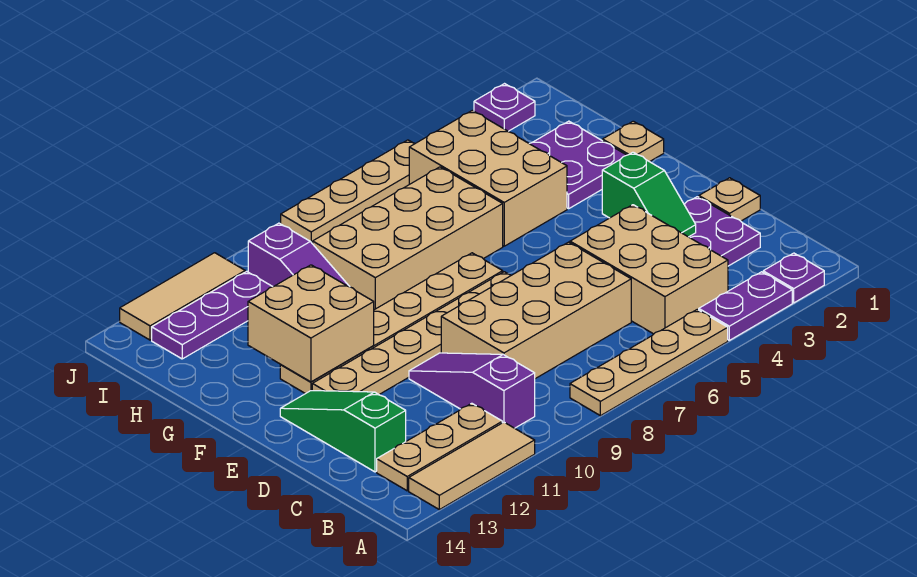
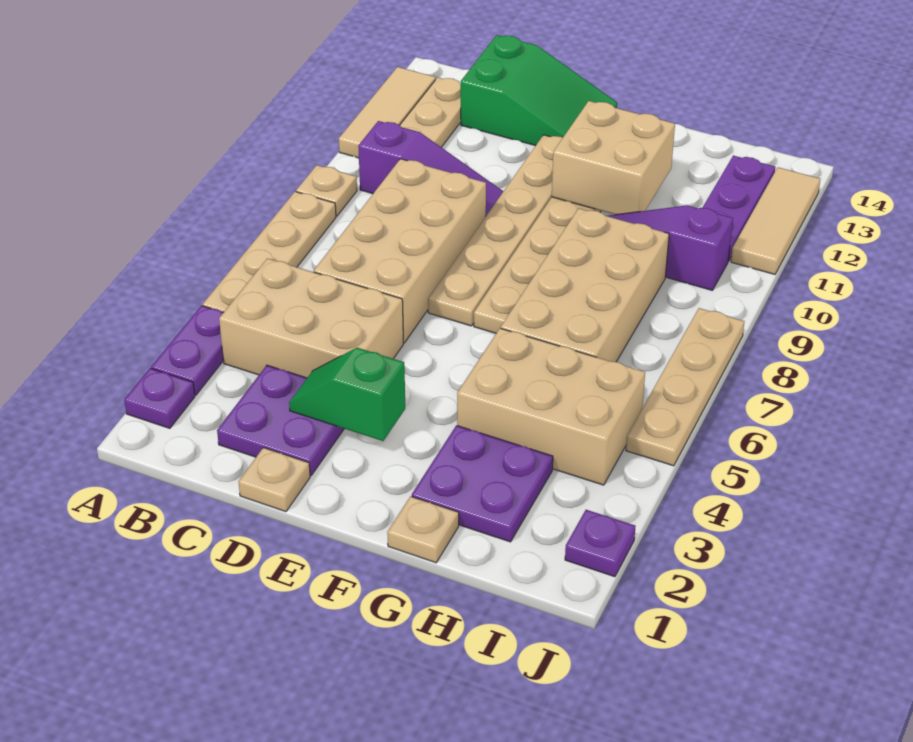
none -> tan plate A9 level 1
green slope C13:E13 level 1 top C -> green slope C13:E14 level 1 top C

